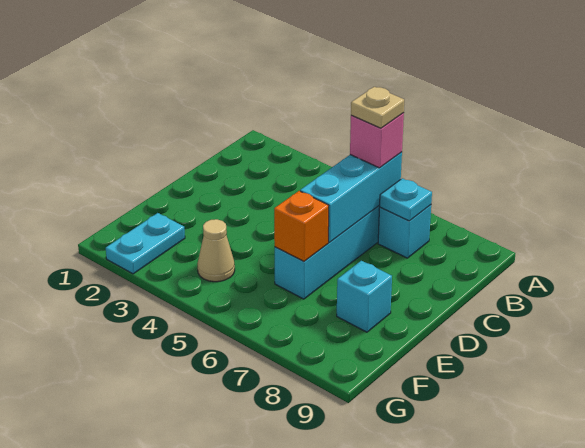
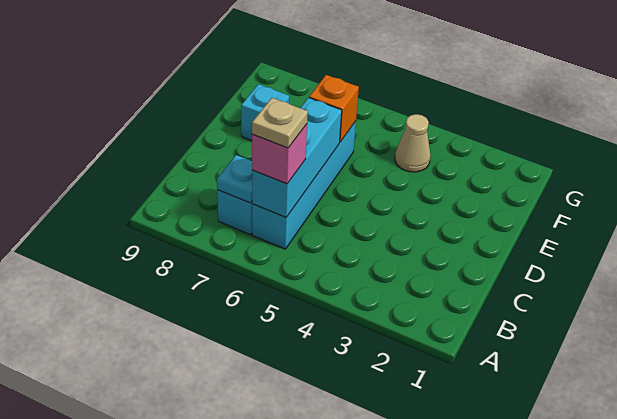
cyan plate F2:G2 level 1 -> none

